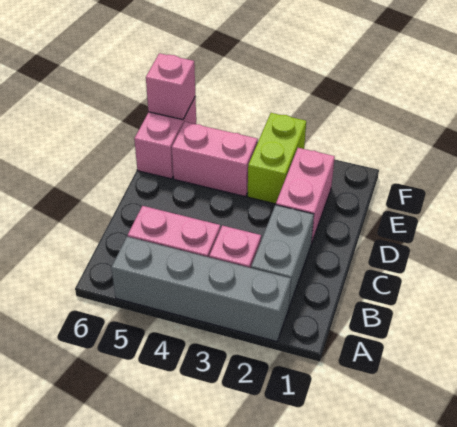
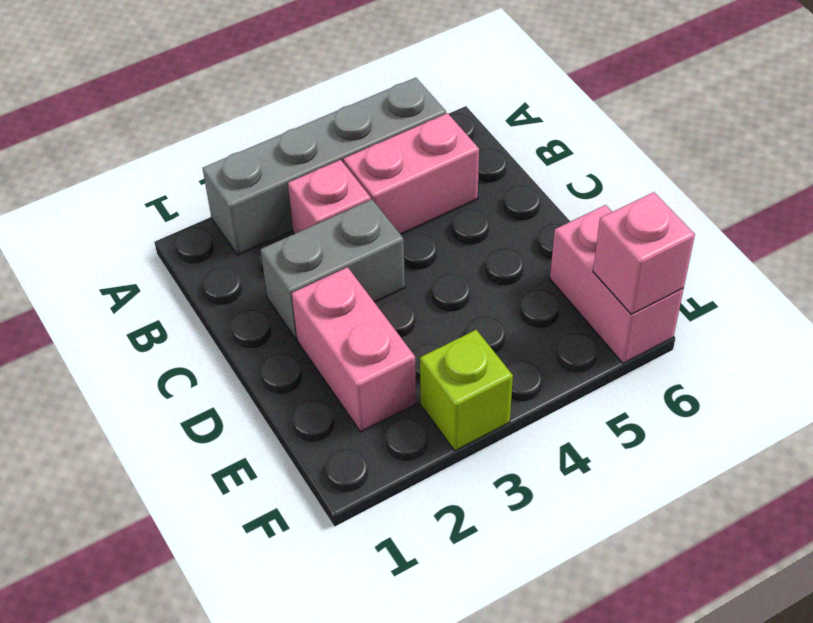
grey brick B2:C2 level 1 -> grey brick C2:C3 level 1
lime brick E3:F3 level 1 -> lime brick F3 level 1
pink brick E4:E5 level 1 -> none

